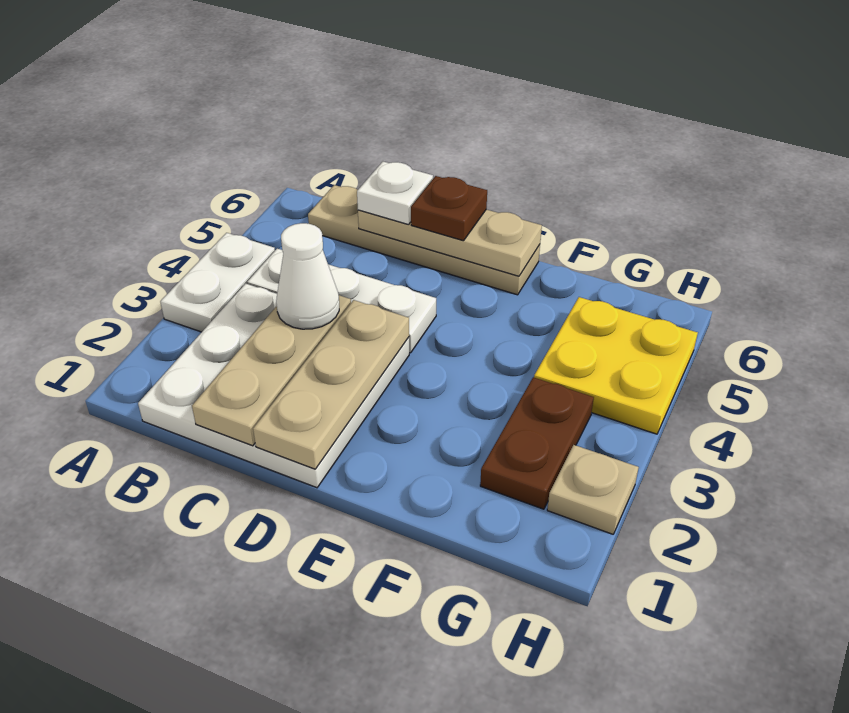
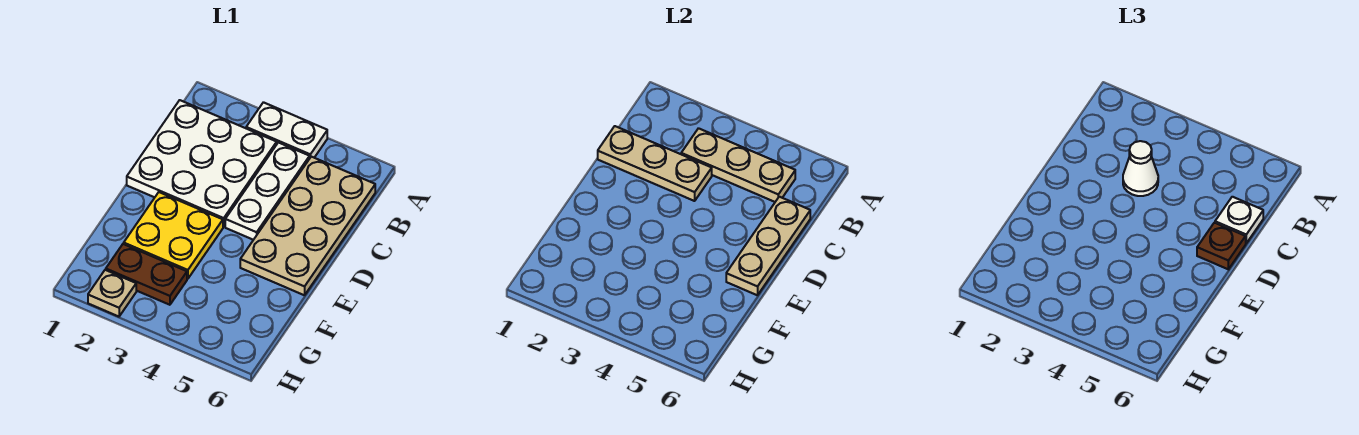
tan plate B6:E6 level 1 -> tan plate B5:E6 level 1
tan plate D1:D3 level 2 -> tan plate B3:B5 level 2
yellow plate G4:H5 level 1 -> yellow plate E2:F3 level 1

